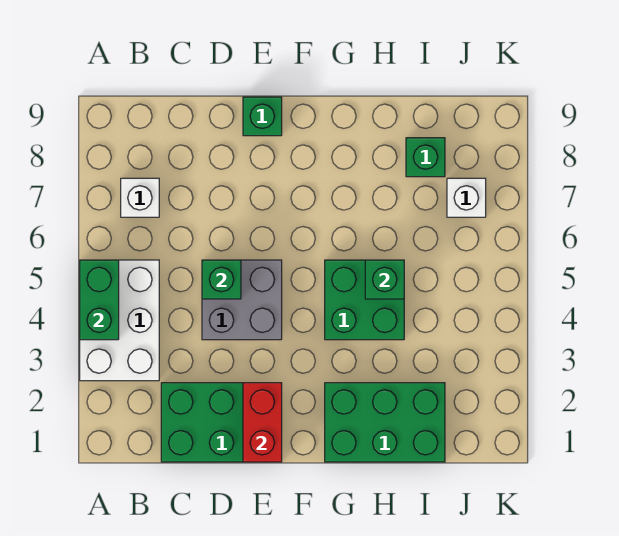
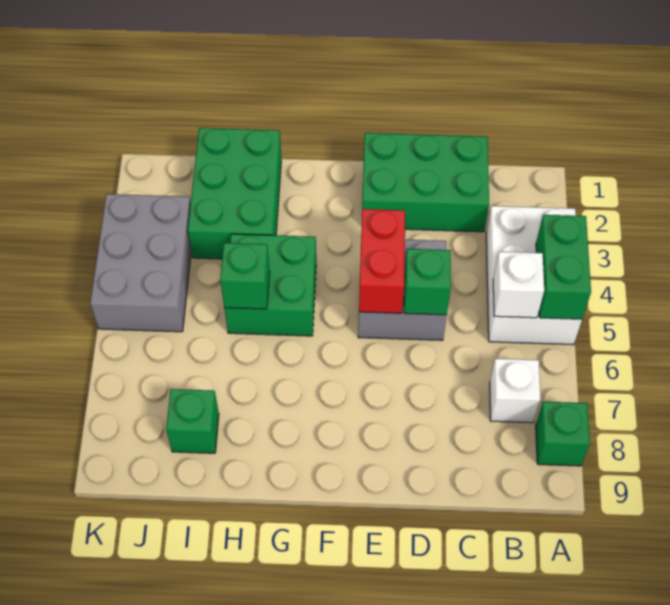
red brick E1:E2 level 2 -> red brick E4:E5 level 2
green brick E9 level 1 -> green brick A8 level 1
green brick G1:I2 level 1 -> green brick H1:I3 level 1
none -> grey brick J3:K5 level 1
white brick J7 level 1 -> white brick B5 level 2

